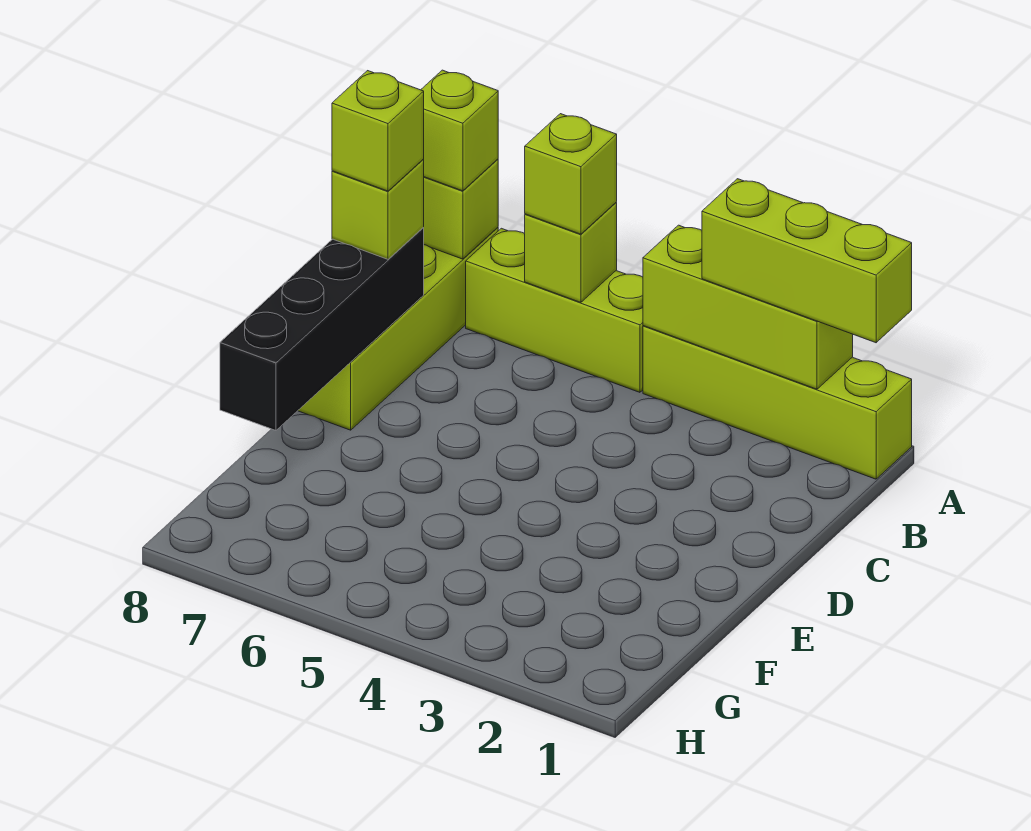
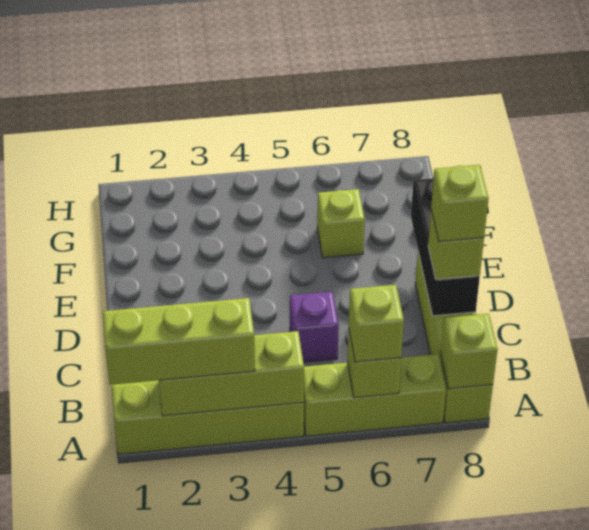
lime brick A8 level 3 -> lime brick F6 level 1
none -> purple brick C5 level 1
black brick C8:F8 level 2 -> black brick C8:E8 level 2

